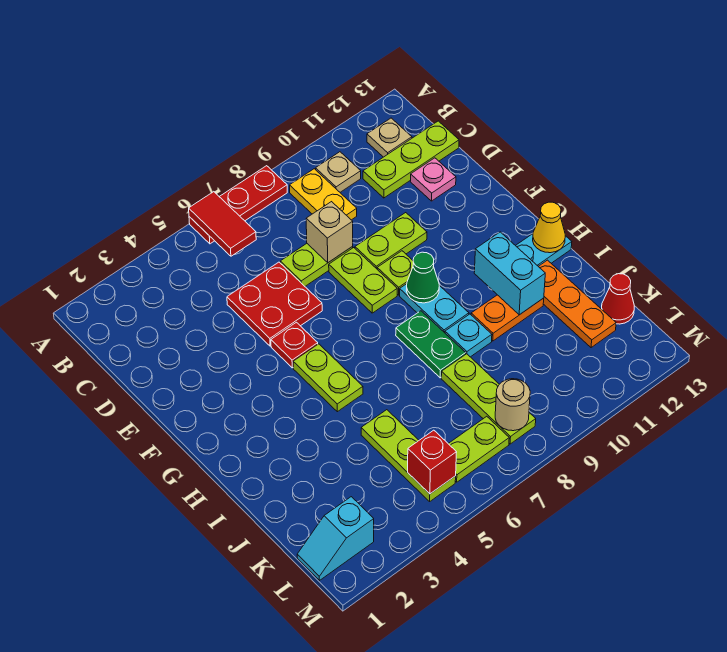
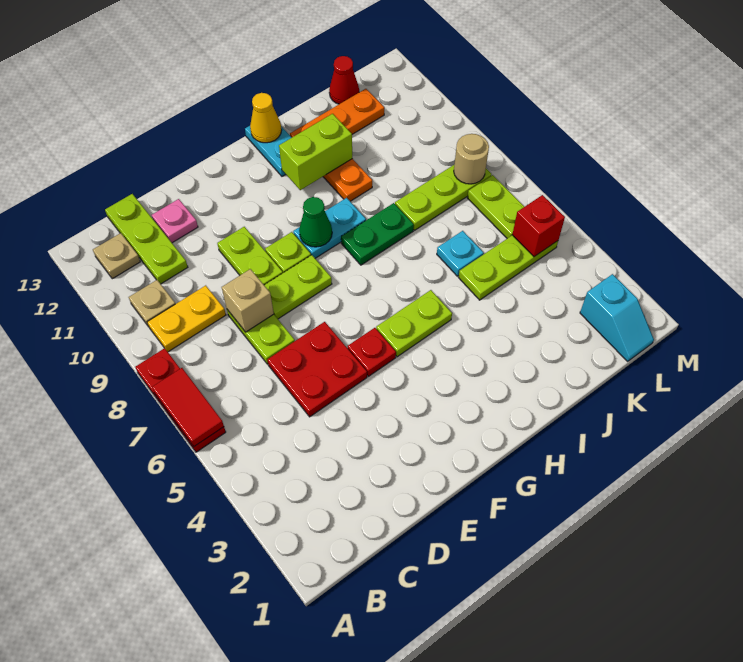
red tile A6:B6 level 2 -> red tile A6:A7 level 2
cyan brick H11:I11 level 2 -> lime brick H11:I11 level 2
cyan plate I9 level 1 -> cyan plate J6 level 1

